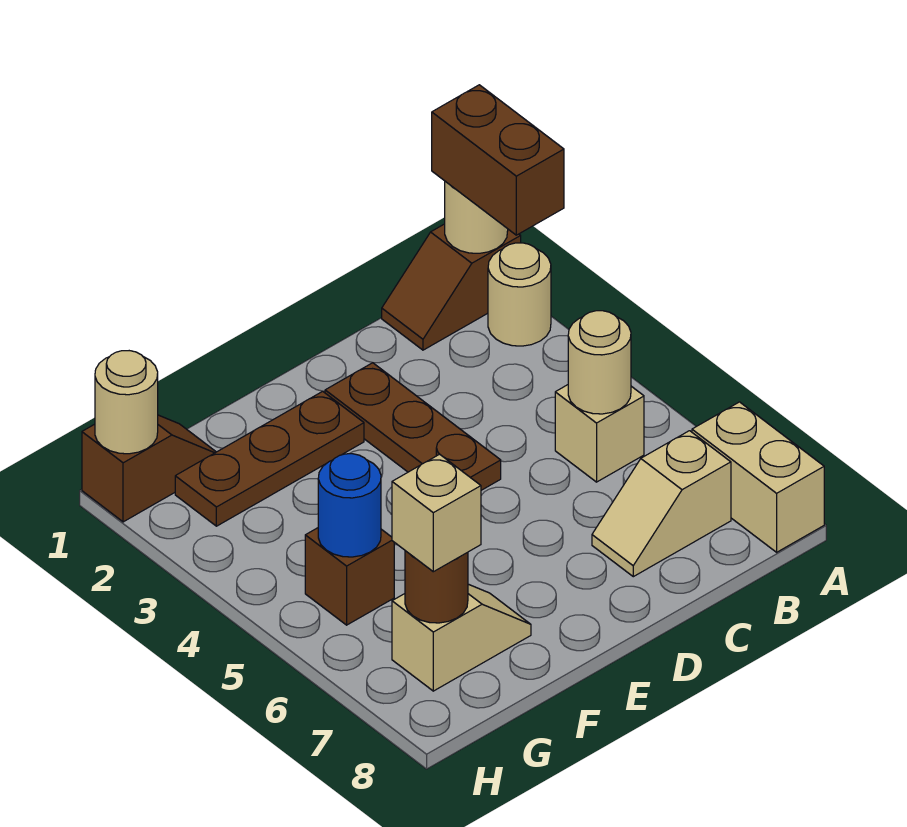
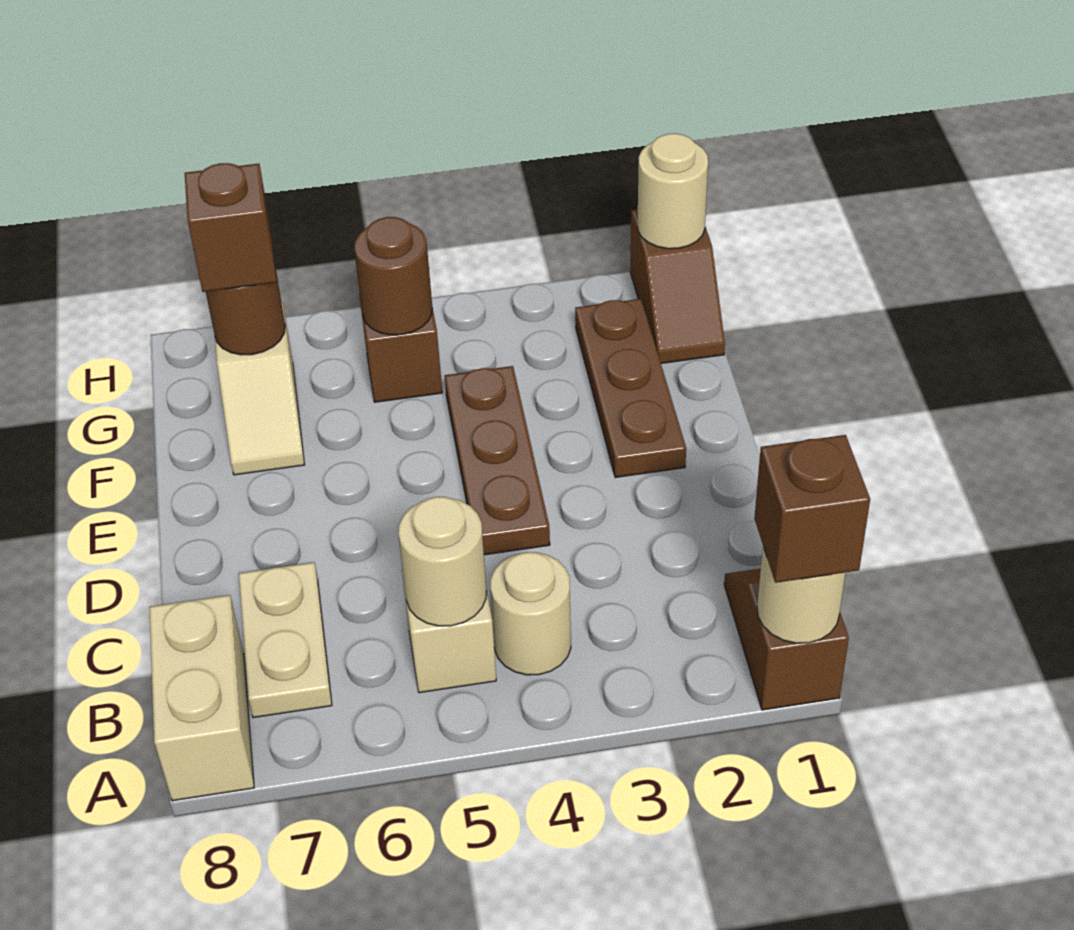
brown brick A1:A2 level 3 -> brown brick A1 level 3
tan round brick A2 level 1 -> tan round brick B4 level 1
tan brick A7:A8 level 1 -> tan brick A8:B8 level 1
tan slope B7:C7 level 1 top B -> tan plate B7:C7 level 1
brown plate D2:D4 level 1 -> brown plate D4:F4 level 1
blue round brick G5 level 2 -> brown round brick G5 level 2
tan brick G7 level 3 -> brown brick G7 level 3

